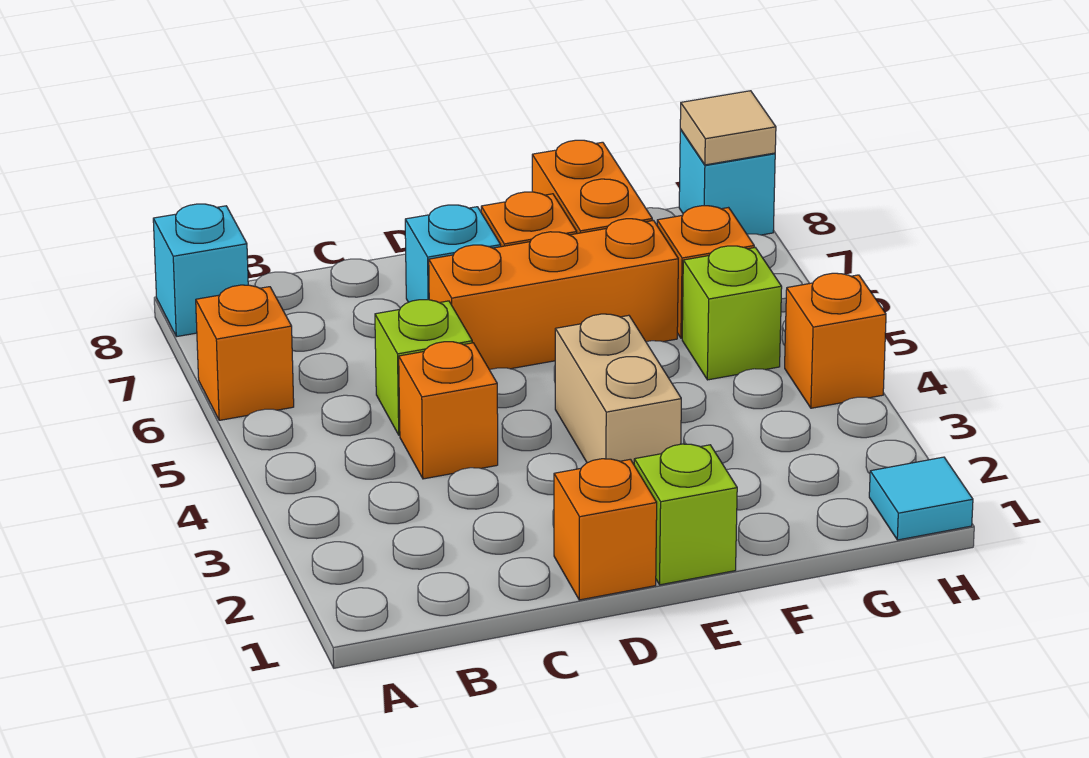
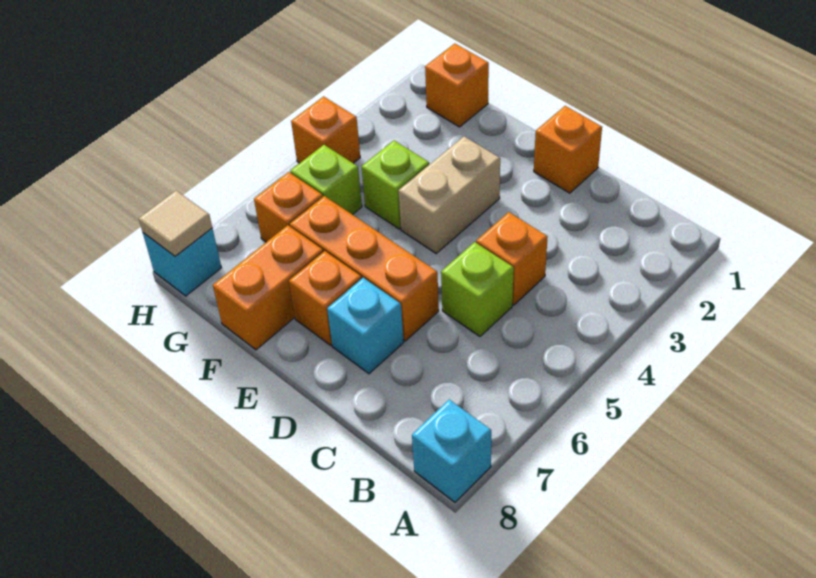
orange brick A6 level 1 -> orange brick G1 level 1
lime brick E1 level 1 -> lime brick F4 level 1
cyan tile H1 level 1 -> none

